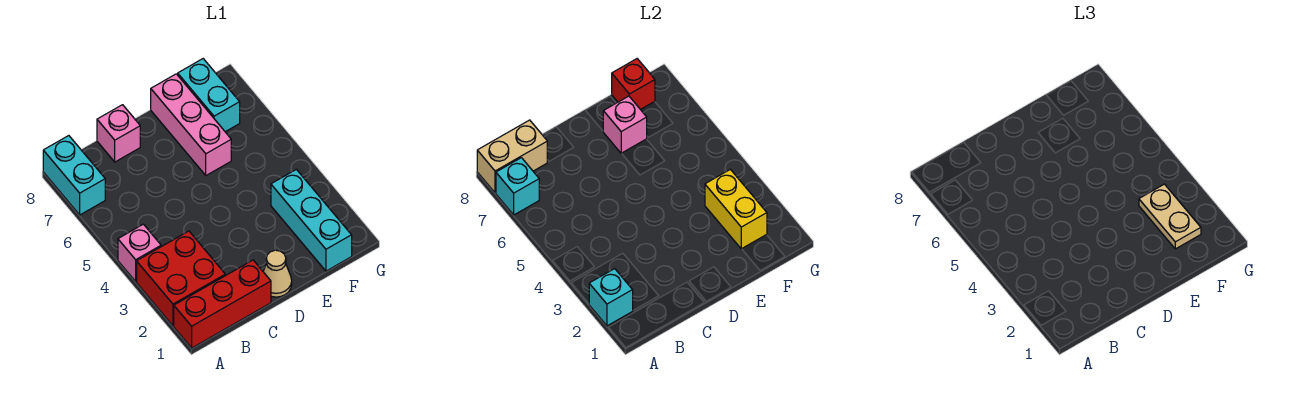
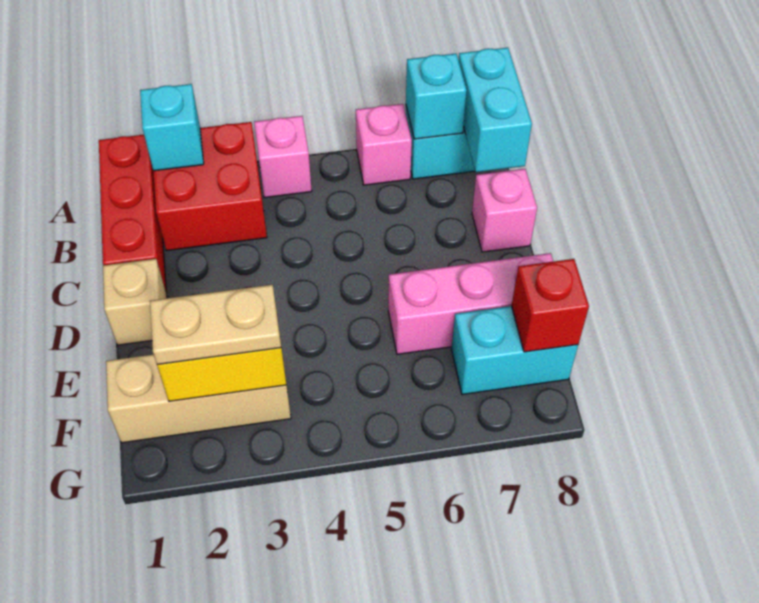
tan brick A8:B8 level 2 -> cyan brick A8:B8 level 2
tan cone D1 level 1 -> tan brick D1 level 1
pink brick E7 level 2 -> pink brick A6 level 1
cyan brick F1:F3 level 1 -> tan brick F1:F3 level 1

